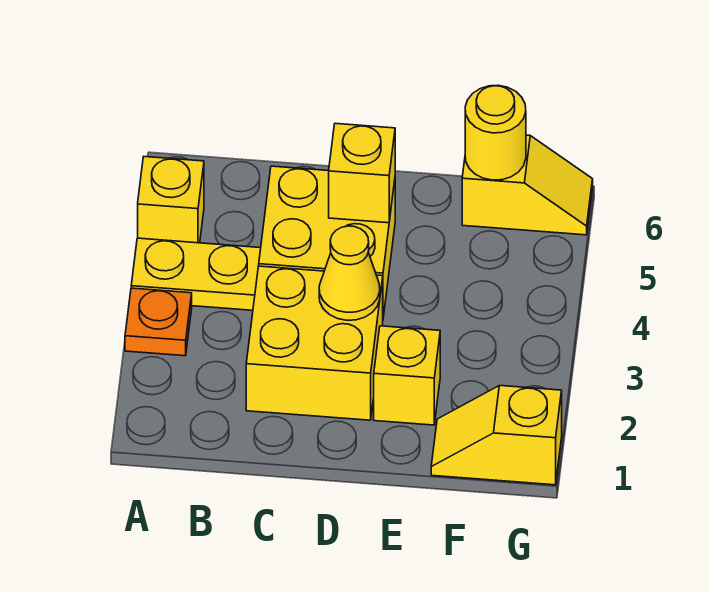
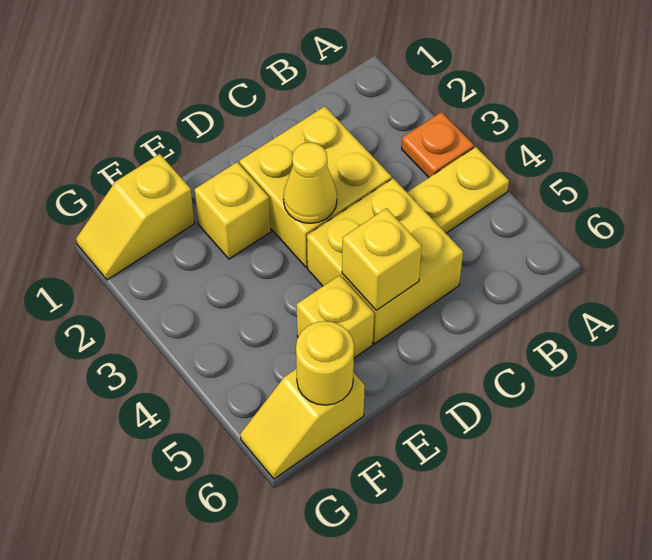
yellow brick A5 level 1 -> yellow brick E5 level 1
yellow slope F1:G1 level 1 top G -> yellow slope F1:G1 level 1 top F

